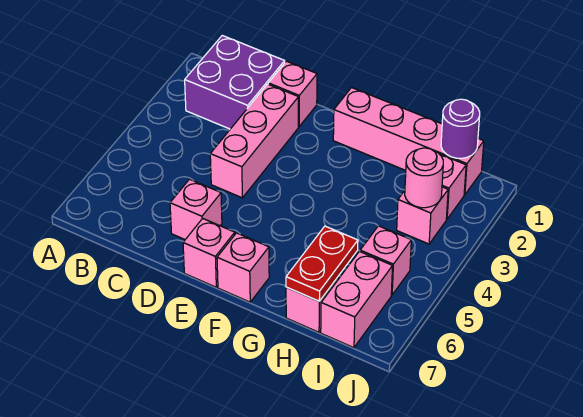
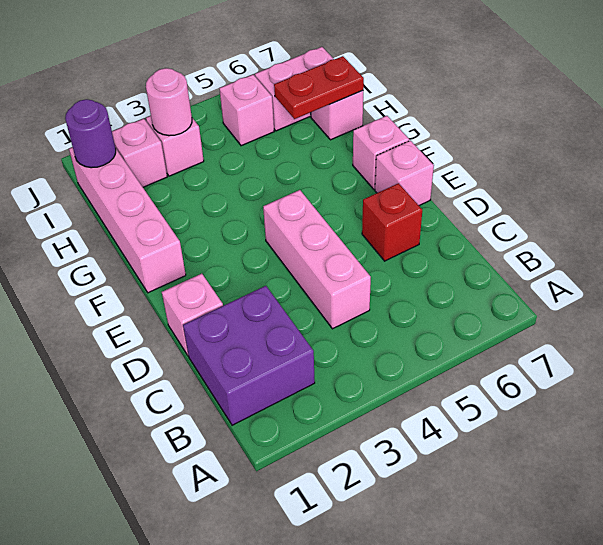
pink brick D2:D4 level 1 -> pink brick C4:E4 level 1
pink brick D6 level 1 -> red brick D6 level 1

